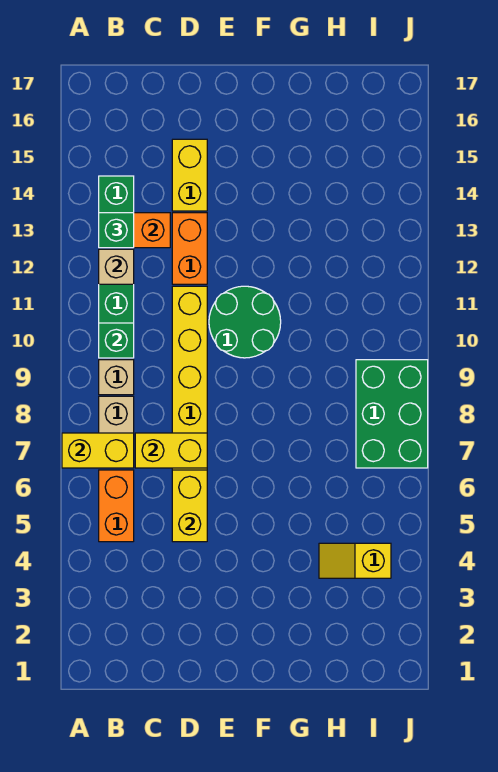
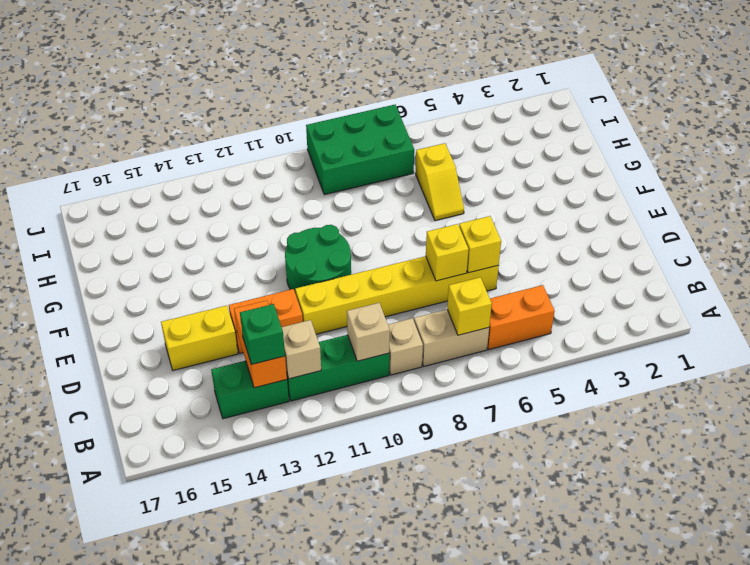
yellow brick A7:B7 level 2 -> yellow brick B7 level 2
green brick B10 level 2 -> tan brick B10 level 2
yellow brick C7:D7 level 2 -> yellow brick D7 level 2
yellow brick D5:D6 level 2 -> yellow brick D6 level 2
yellow slope H4:I4 level 1 top I -> yellow slope G6:H6 level 1 top H

